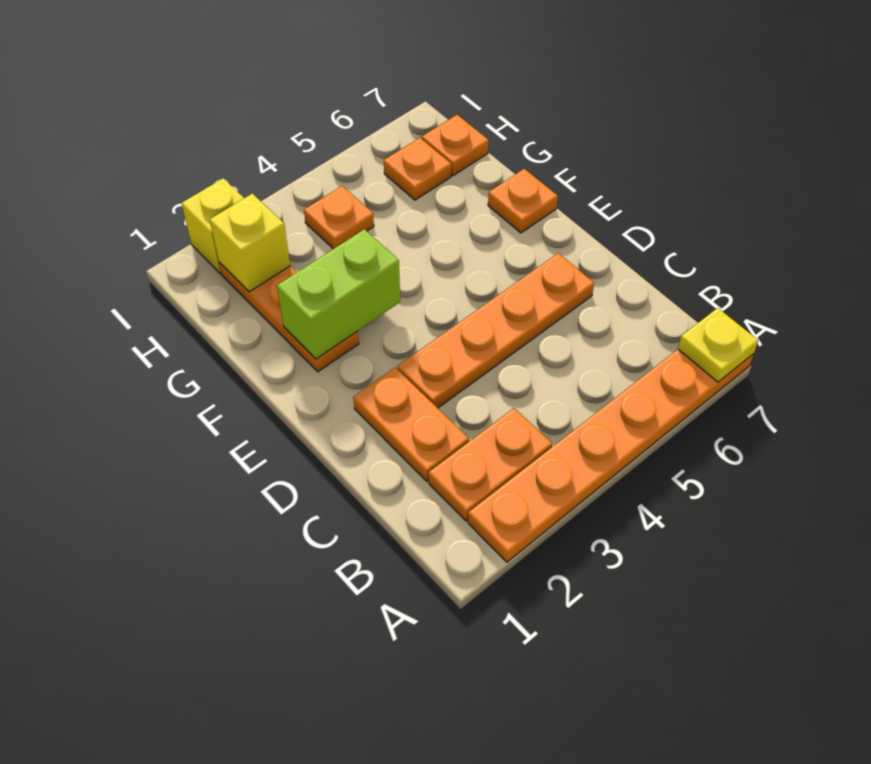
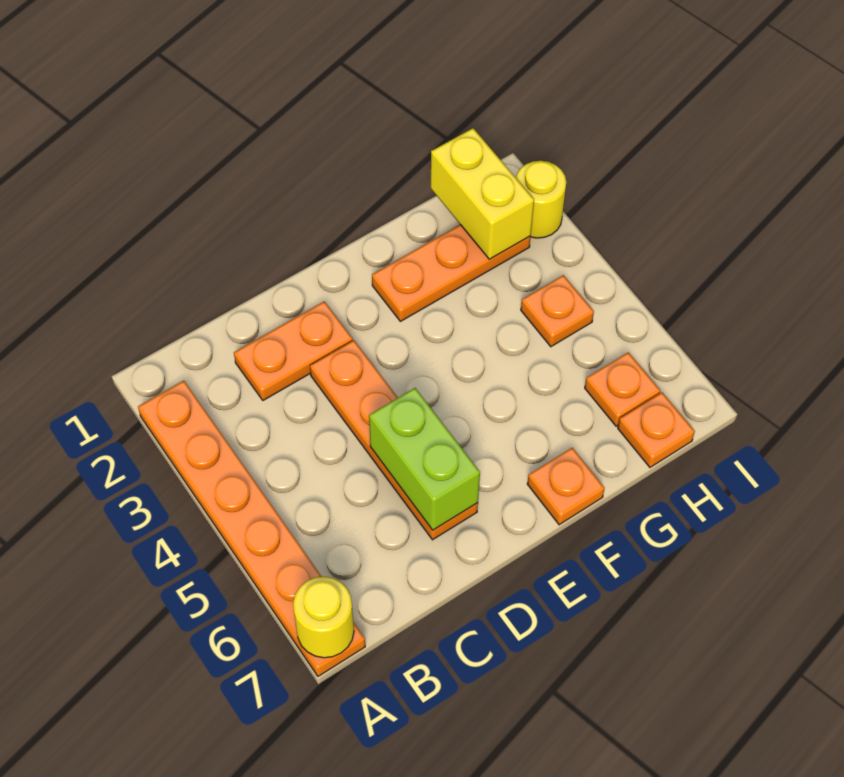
yellow plate A7 level 2 -> yellow round brick A7 level 2
orange plate B2:B3 level 1 -> none
lime brick F2:F3 level 2 -> lime brick D5:D6 level 2
yellow brick H2 level 2 -> yellow brick H1:H2 level 2
yellow brick I2 level 1 -> yellow round brick I2 level 1

